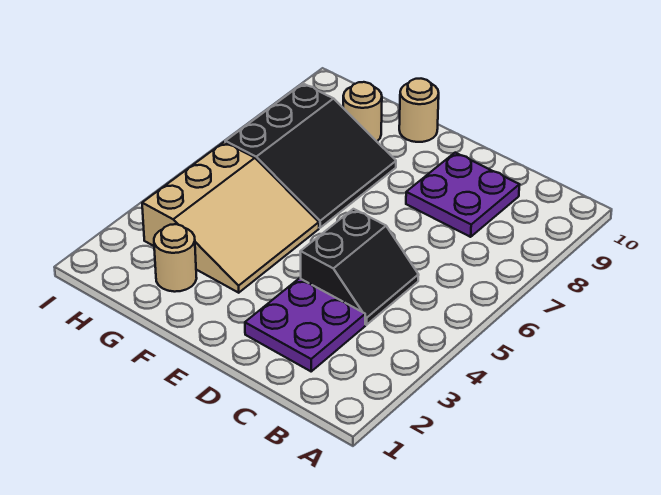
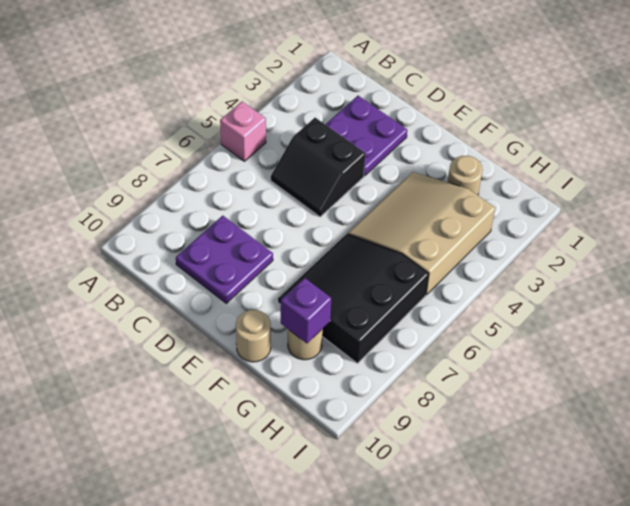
none -> pink brick A5 level 1
black slope C4:D5 level 1 top D -> black slope C4:D5 level 1 top 4
none -> purple brick G9 level 2

